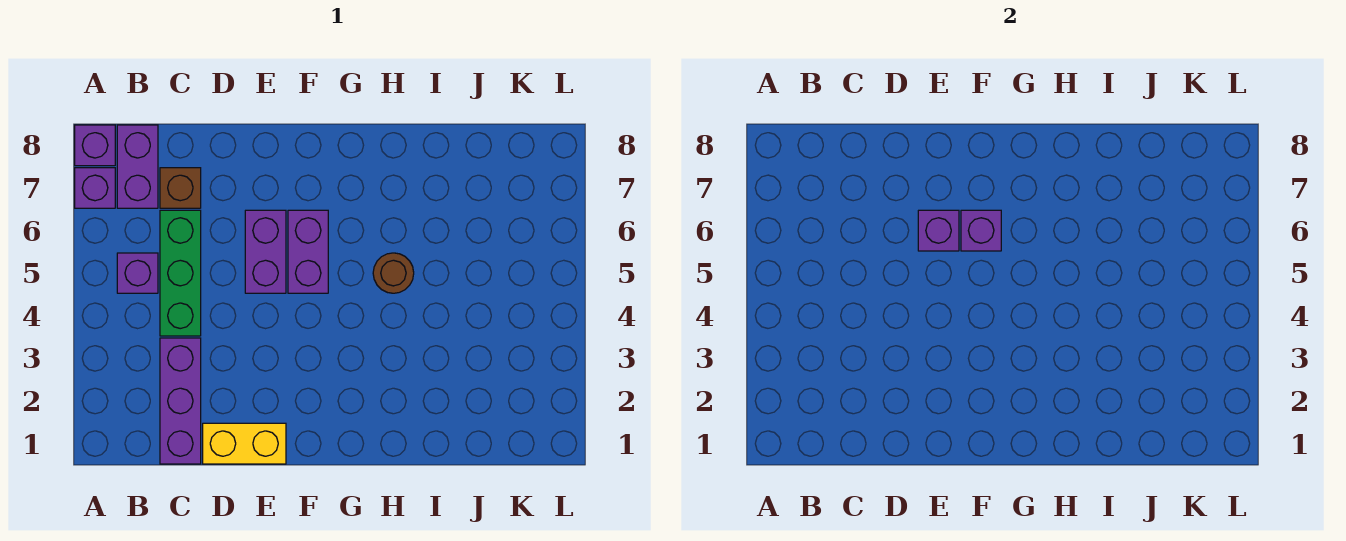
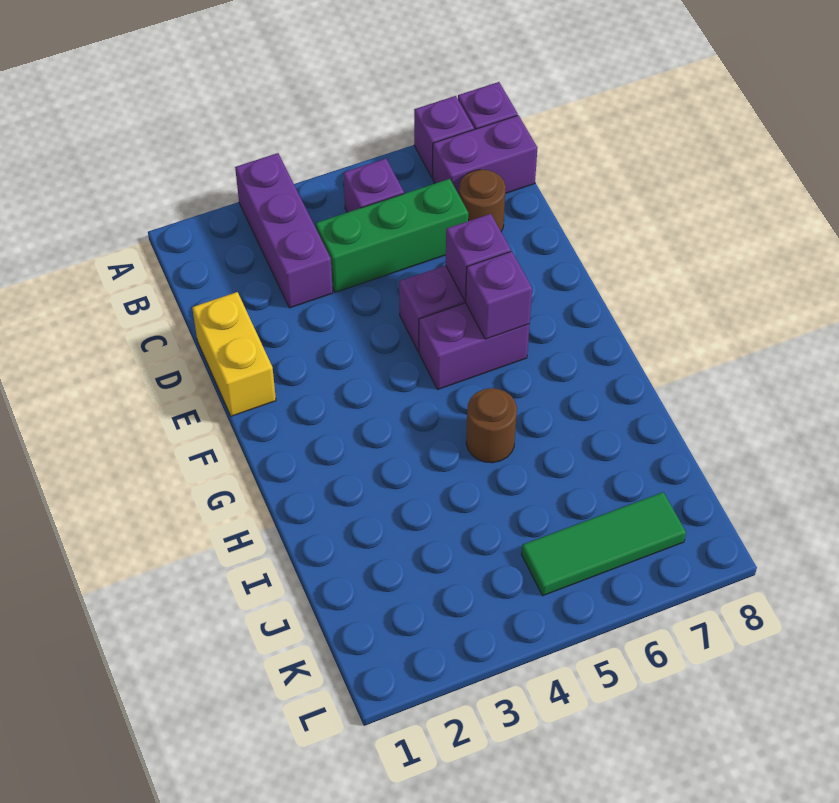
purple brick C1:C3 level 1 -> purple brick A3:C3 level 1
brown brick C7 level 1 -> brown round brick C7 level 1
none -> green tile K5:K7 level 1

